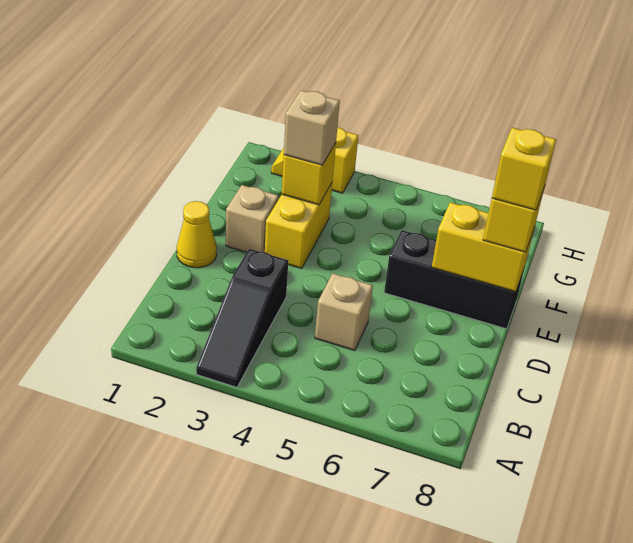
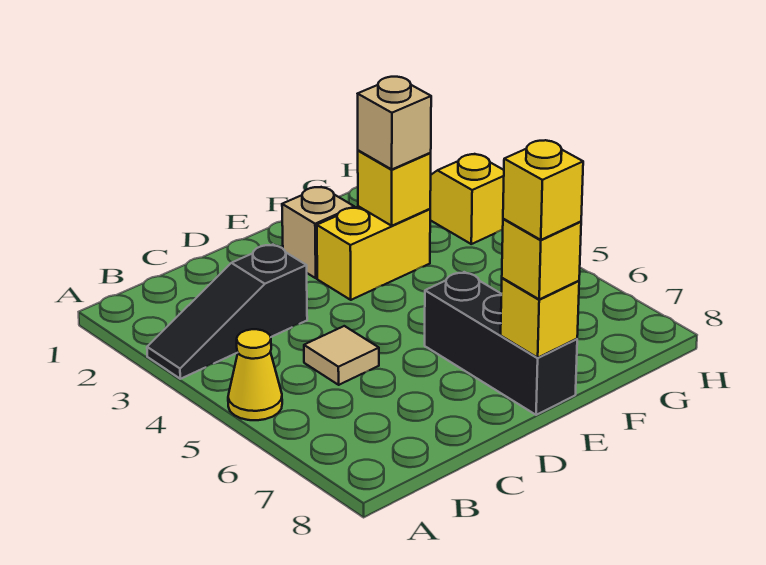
tan brick C5 level 1 -> tan tile C5 level 1
yellow cone D1 level 1 -> yellow cone A5 level 1
yellow brick E7:E8 level 2 -> yellow brick E8 level 2

